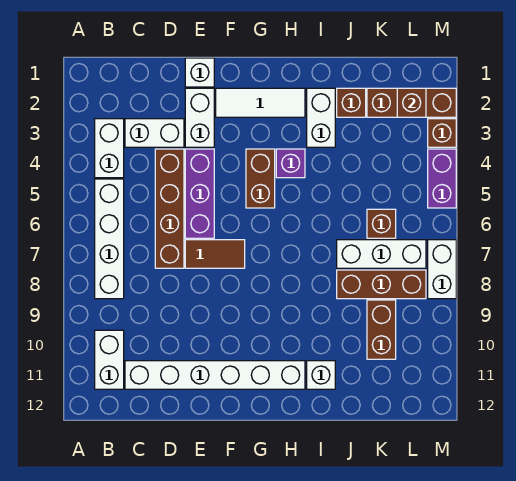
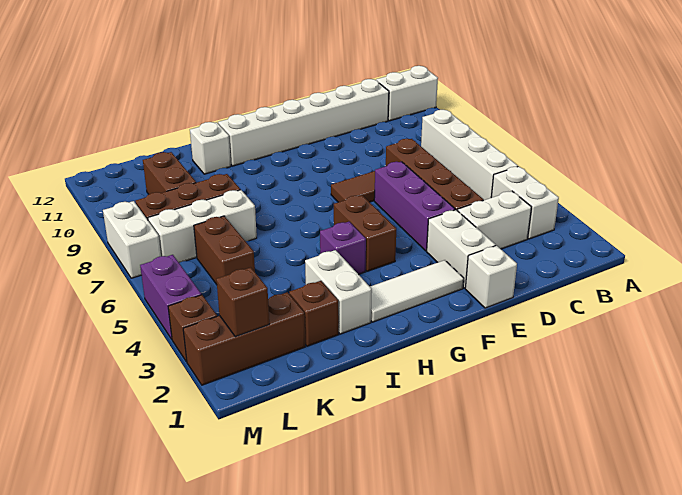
white brick B10:B11 level 1 -> white brick A11:B11 level 1
brown brick K6 level 1 -> brown brick K5:K6 level 1

